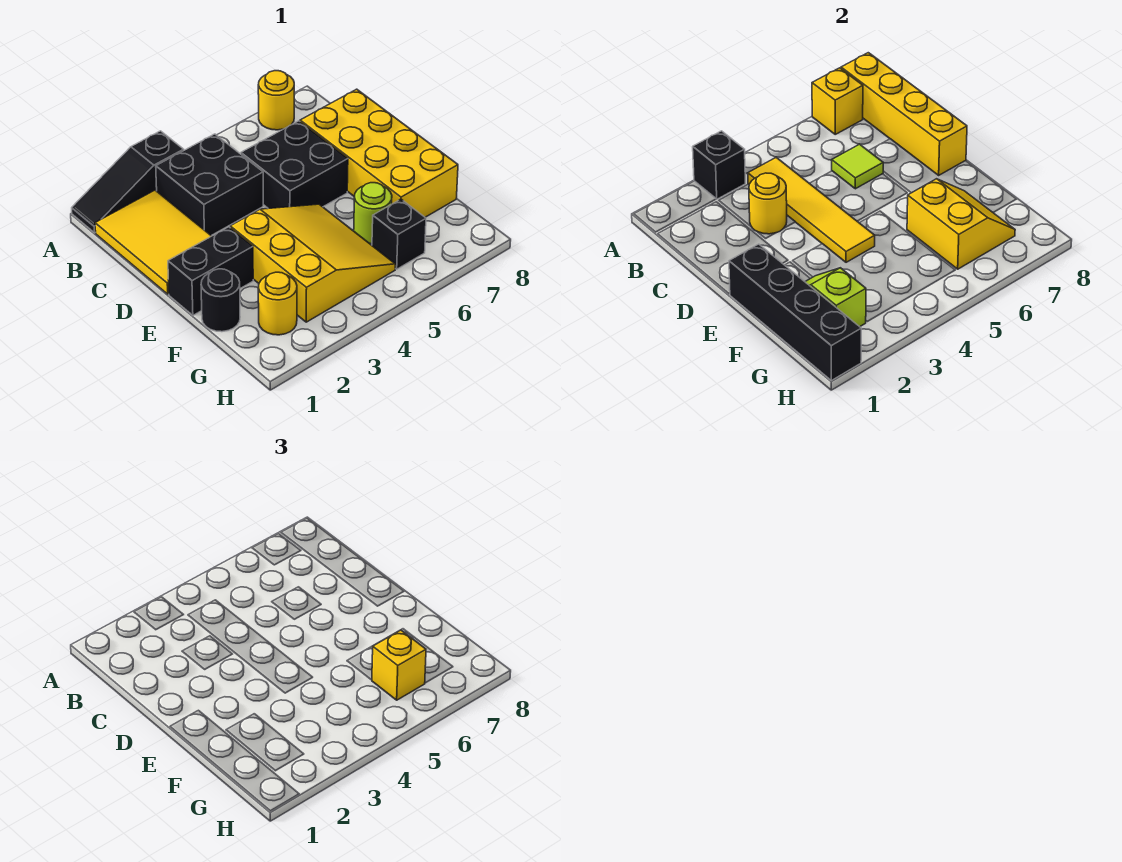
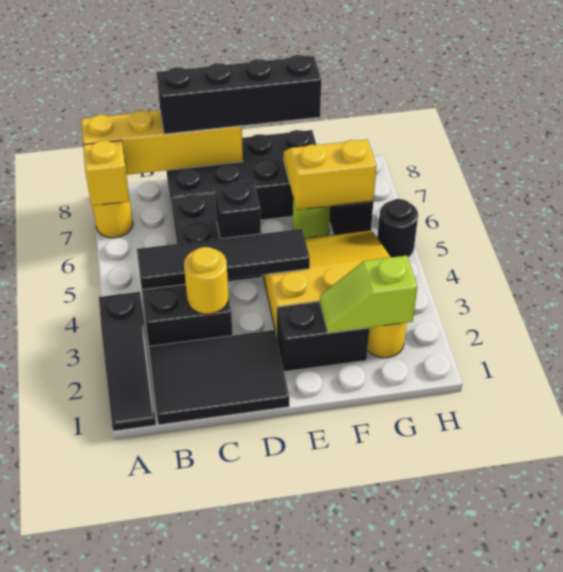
black brick A3 level 2 -> black brick D5 level 2
yellow tile B1:D2 level 1 -> black tile B1:D2 level 1
yellow tile B4:E4 level 2 -> black tile B4:E4 level 2
lime tile C6 level 2 -> none
yellow brick C7:F8 level 1 -> black brick C7:F8 level 1
black brick E1:E2 level 1 -> black brick E2:F2 level 1
black brick E1:H1 level 2 -> black brick C8:F8 level 3
black round brick F1 level 1 -> black round brick H5 level 1
yellow brick G6 level 3 -> none

